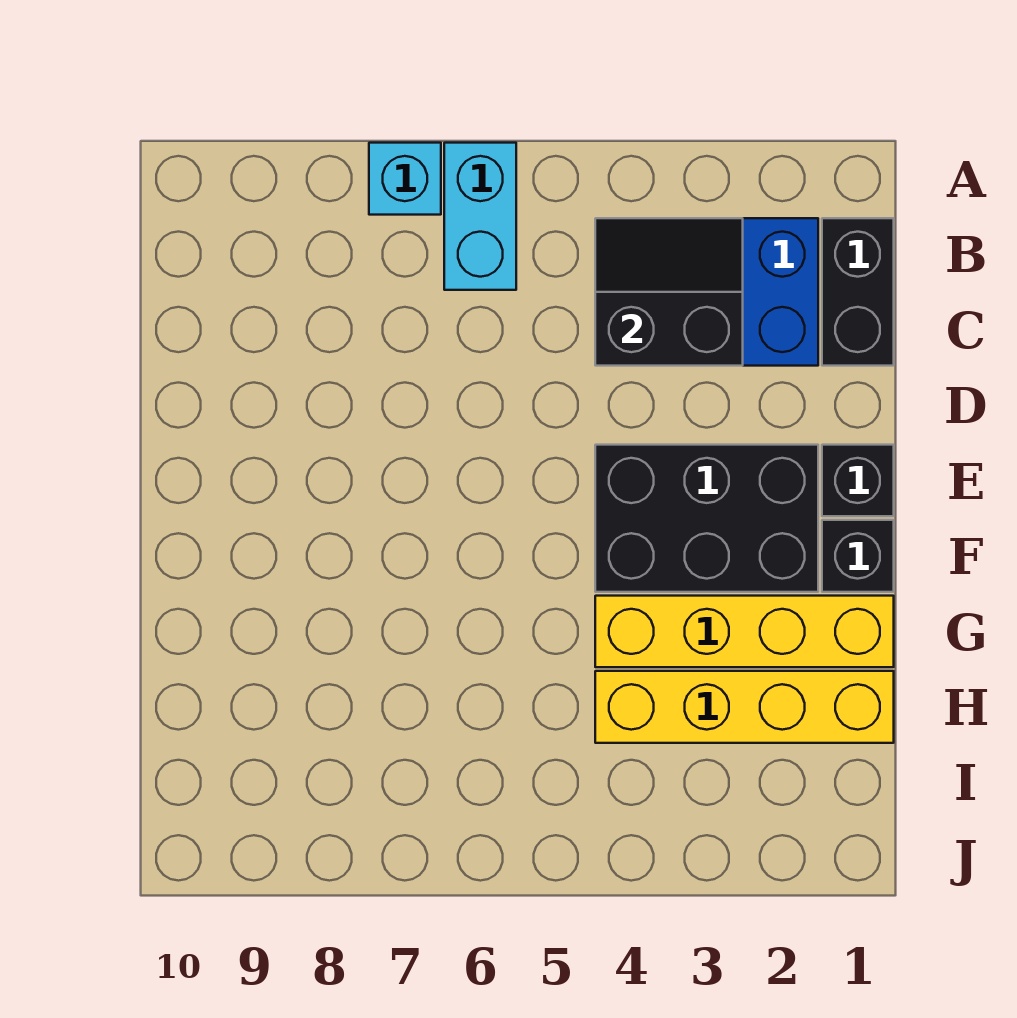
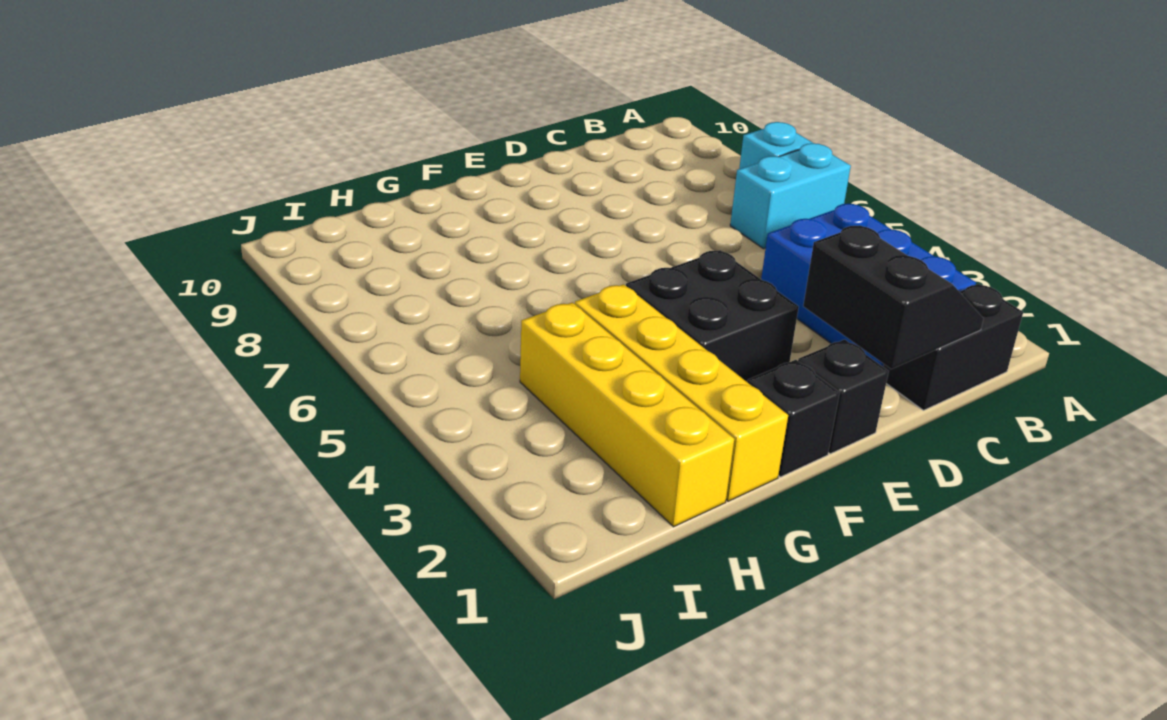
black slope B3:C4 level 2 top C -> black slope C1:D2 level 2 top D
black brick E2:F4 level 1 -> black brick E3:F4 level 1

